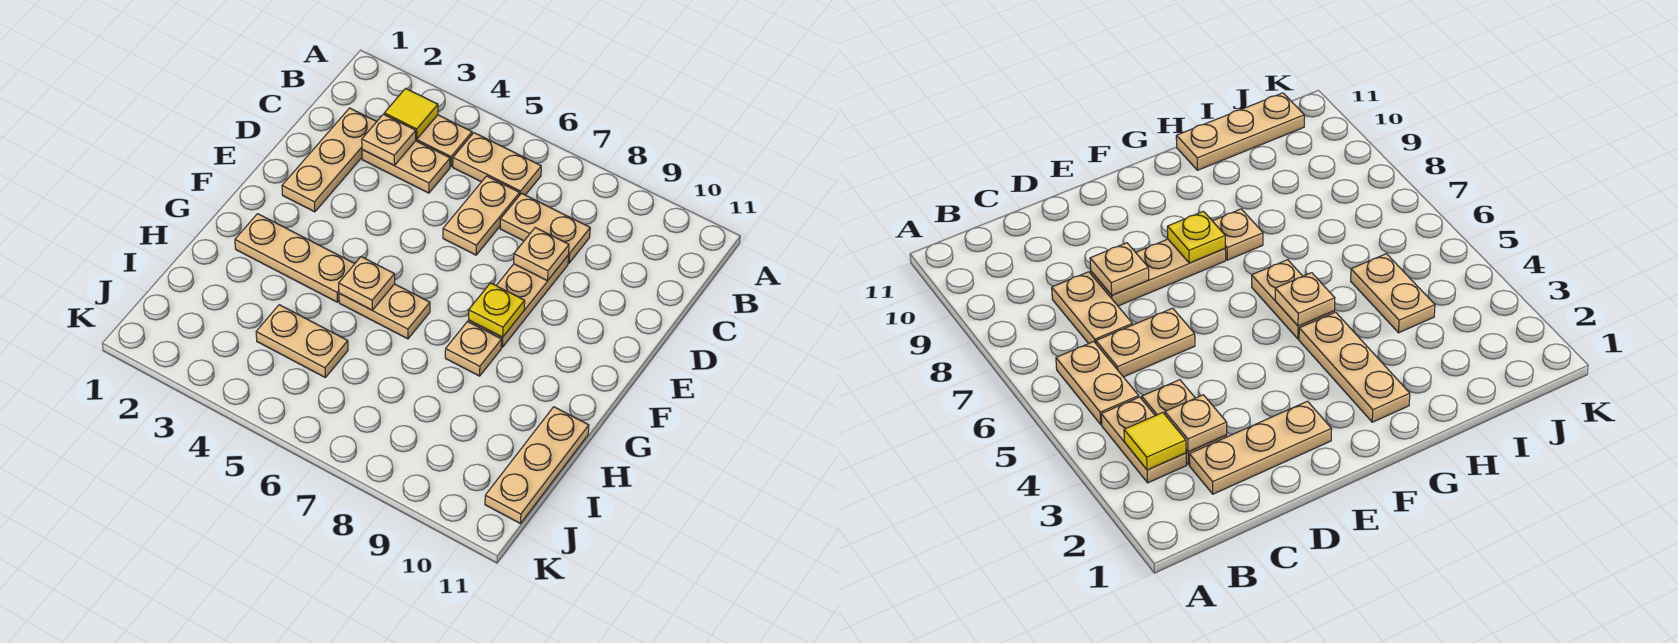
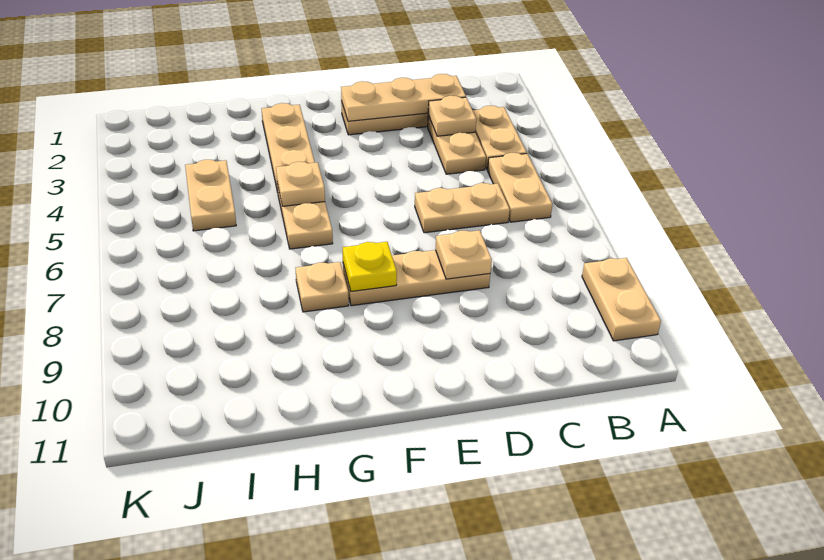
yellow tile B3 level 2 -> none
tan plate C7:C8 level 1 -> tan plate A9:A10 level 1
tan plate H11:J11 level 1 -> tan plate C2:E2 level 2

